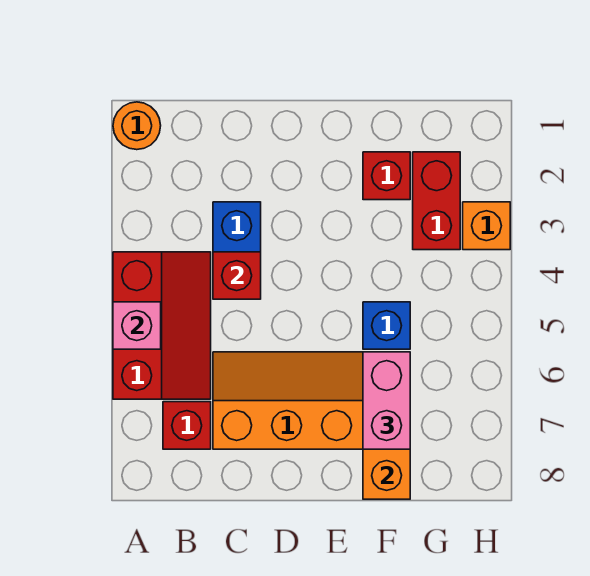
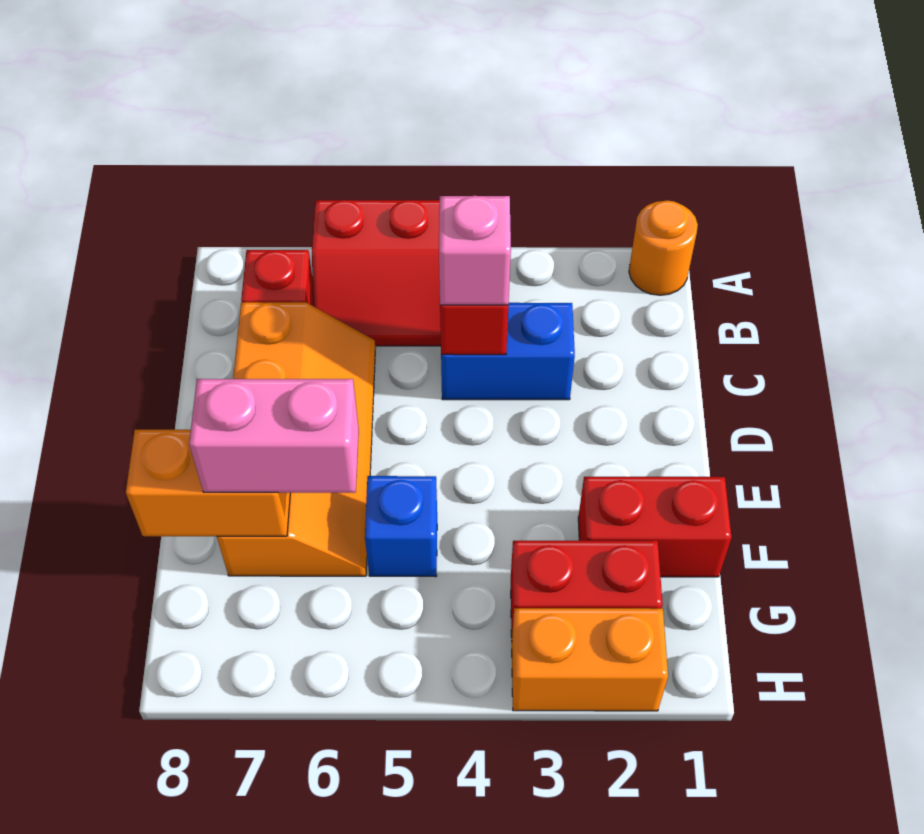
pink brick A5 level 2 -> pink brick C4 level 3
red brick F2 level 1 -> red brick F1:F2 level 1
orange brick H3 level 1 -> orange brick H2:H3 level 1

